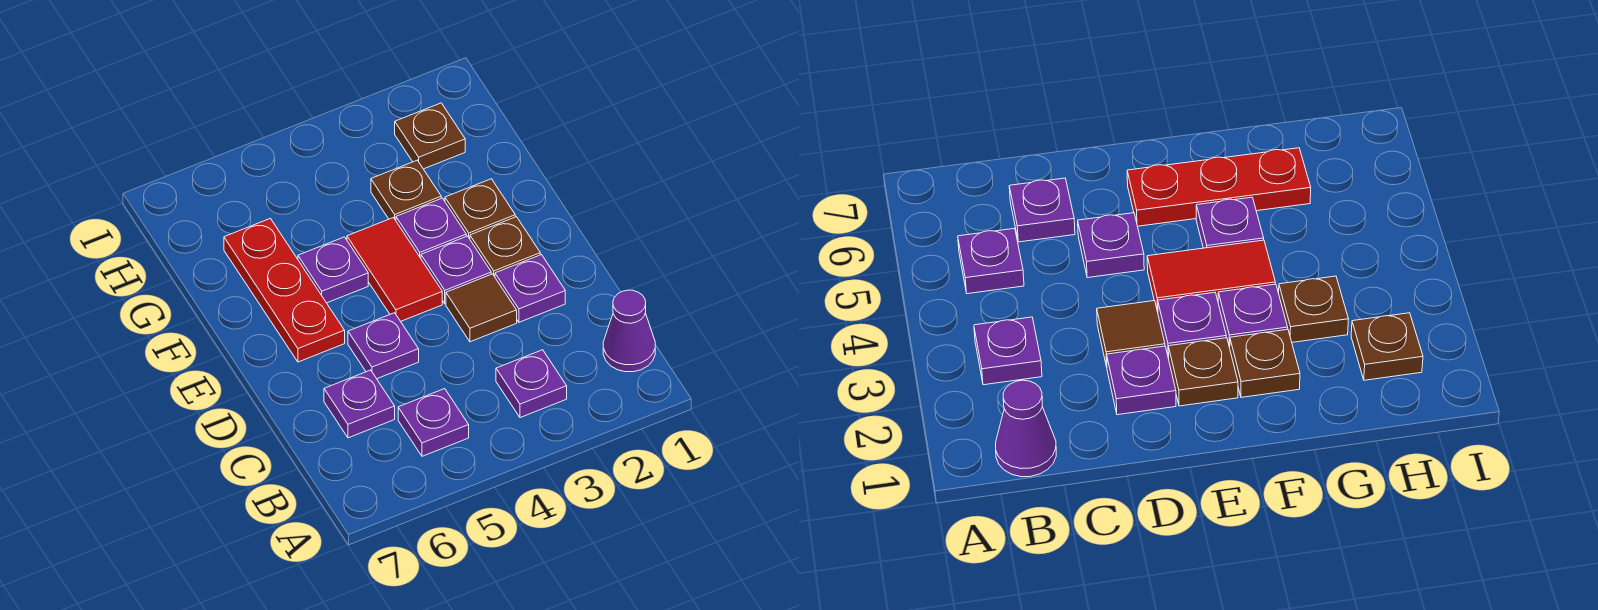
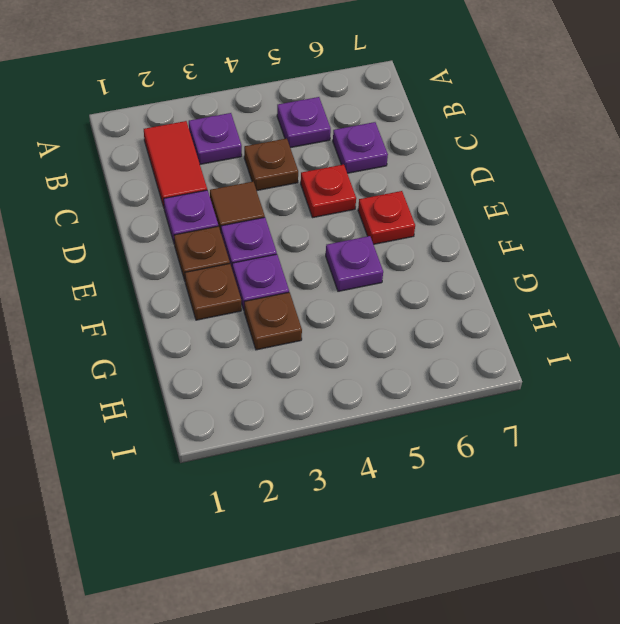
purple cone B1 level 1 -> none
purple plate D5 level 1 -> red plate D5 level 1
red tile E4:F4 level 1 -> red tile B2:C2 level 1
red plate E6:G6 level 1 -> red plate E6 level 1
brown plate H2 level 1 -> brown plate C4 level 1

